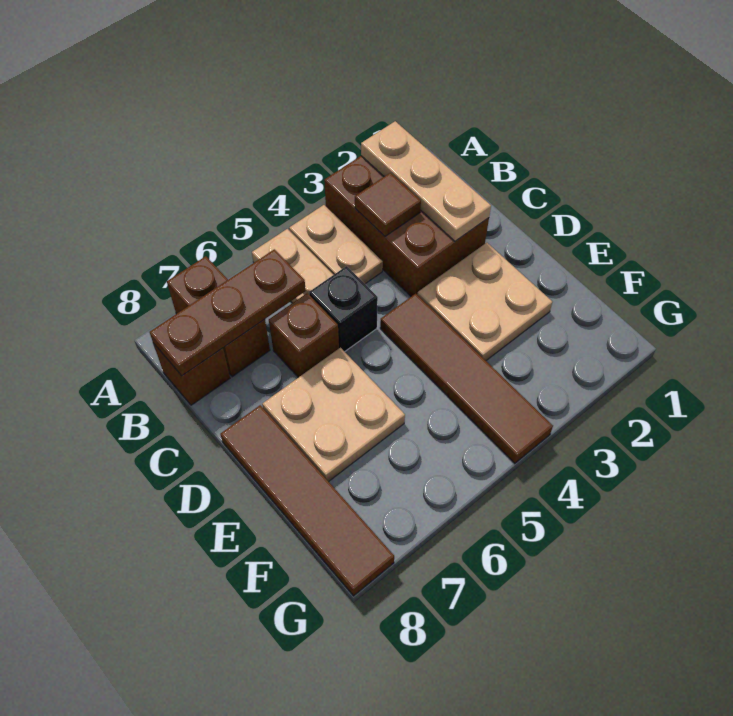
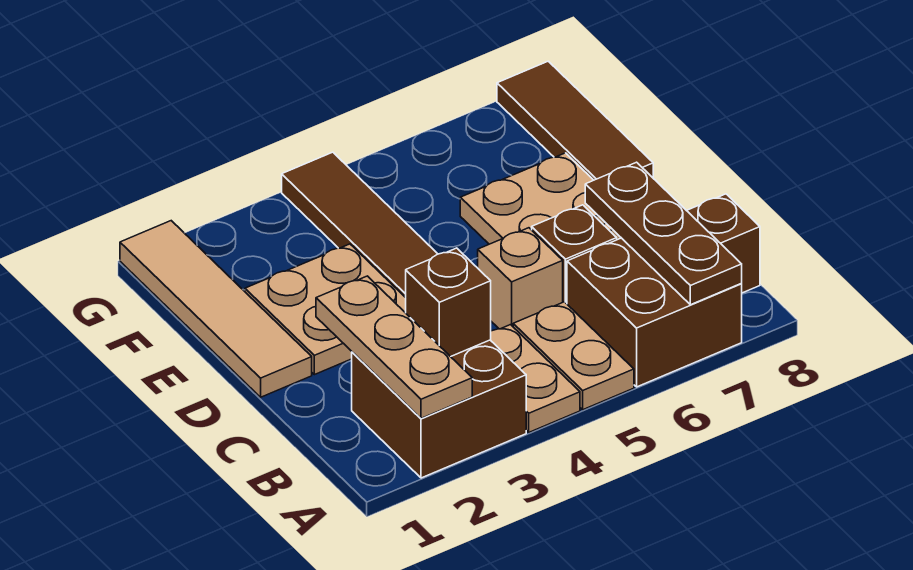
brown brick A2:C3 level 1 -> brown brick A2:B3 level 1
brown brick A7:B7 level 1 -> brown brick A6:B7 level 1
brown tile B3 level 2 -> brown brick B3 level 2
brown plate B6:B8 level 2 -> brown plate A7:C7 level 2
black brick C5 level 1 -> tan brick C5 level 1
none -> tan tile D1:G1 level 1
brown tile D8:G8 level 1 -> brown tile E8:G8 level 1

